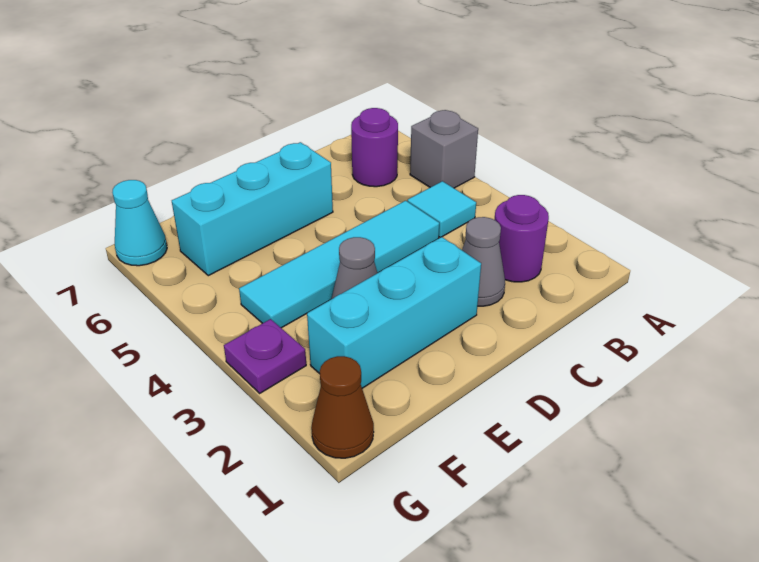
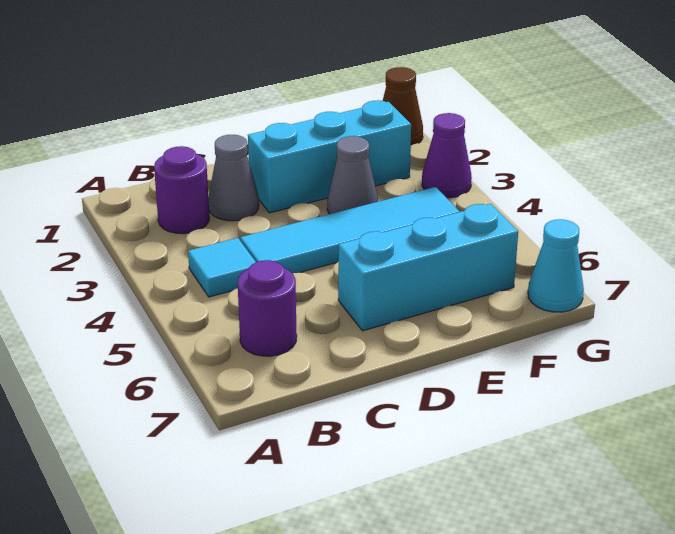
grey brick A5 level 1 -> none
purple plate G3 level 1 -> purple cone G3 level 1

